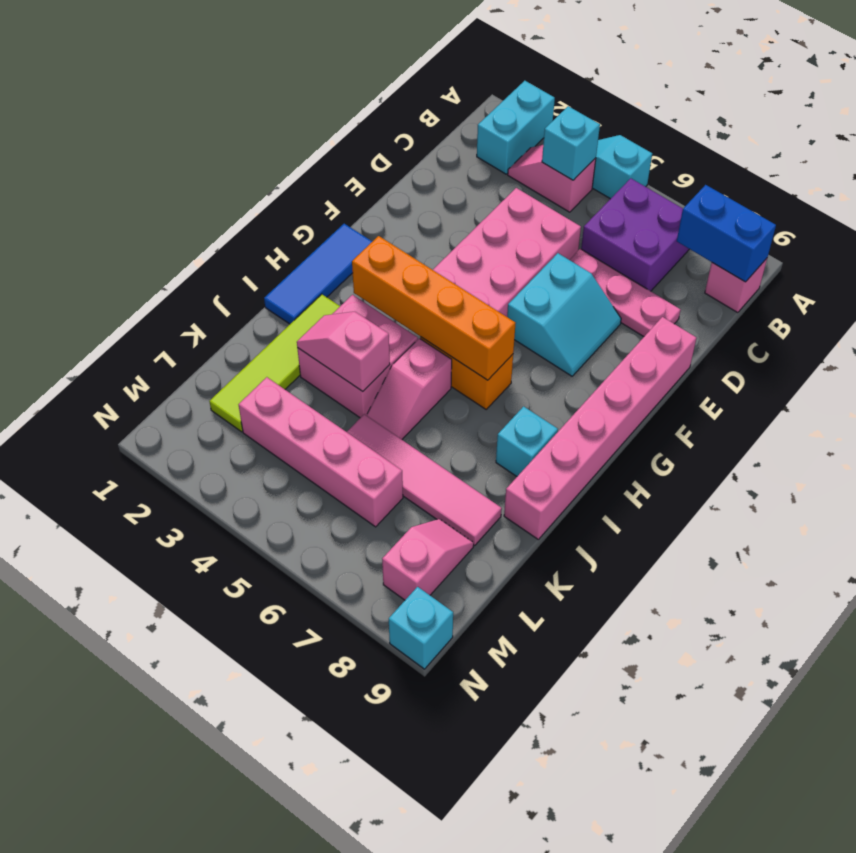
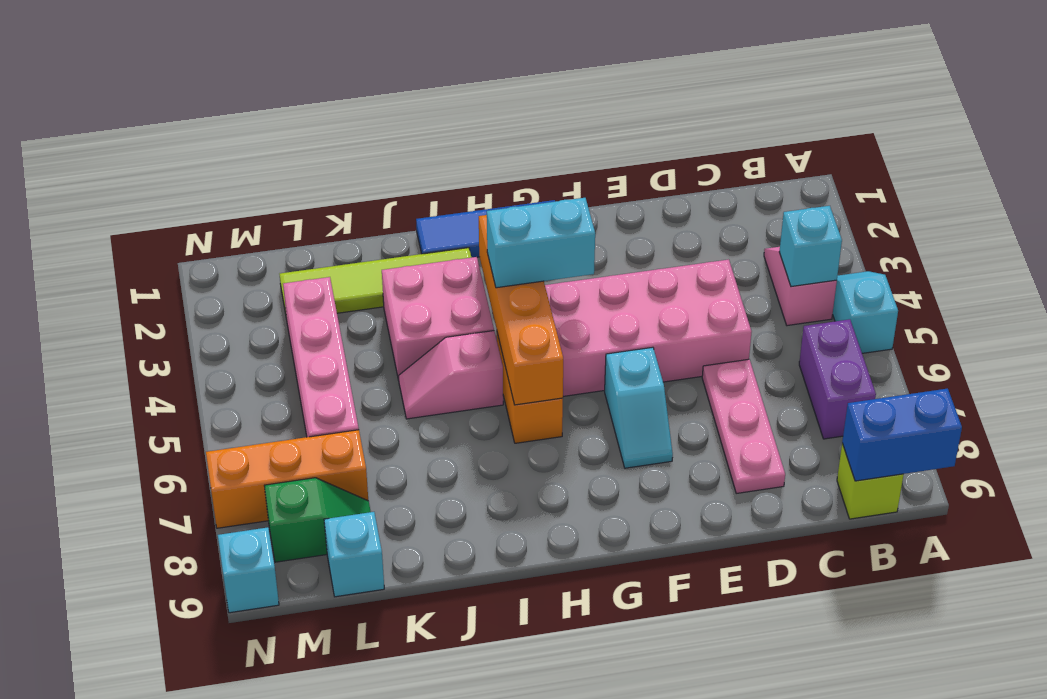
cyan brick A2:B2 level 1 -> cyan brick G4:H4 level 3
purple brick B6:C7 level 1 -> purple brick B6:B7 level 1
blue brick B8:B9 level 2 -> blue brick A9:B9 level 2
pink brick B9 level 1 -> lime brick B9 level 1
cyan slope E6:F7 level 1 top 6 -> cyan slope F6:F7 level 1 top 6
pink brick E9:J9 level 1 -> none
cyan brick I8 level 1 -> cyan brick L9 level 1
pink slope J3:J4 level 2 top 4 -> none
pink tile K5:K8 level 1 -> none
none -> orange brick L7:N7 level 1
pink slope L8:M8 level 1 top M -> green slope L8:M8 level 1 top M

